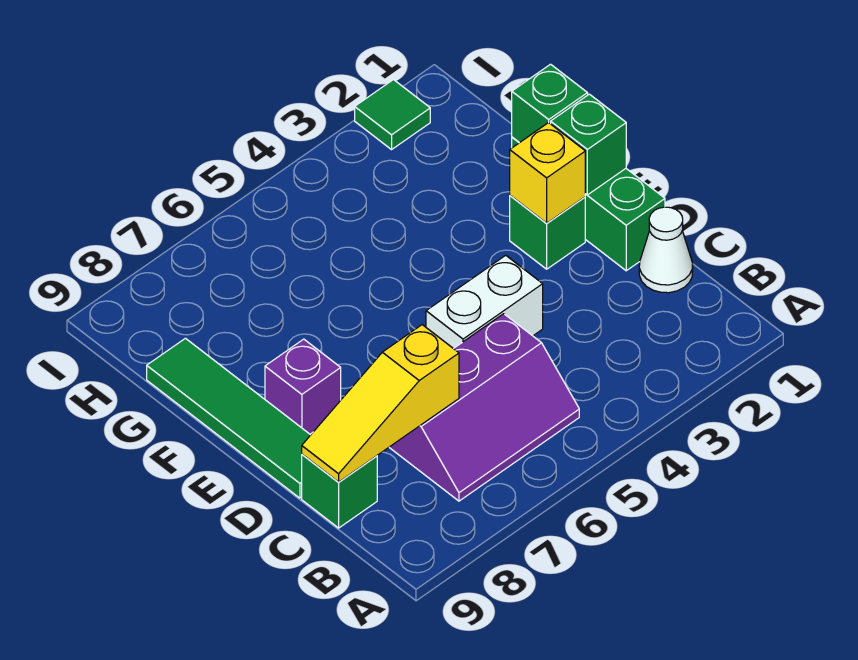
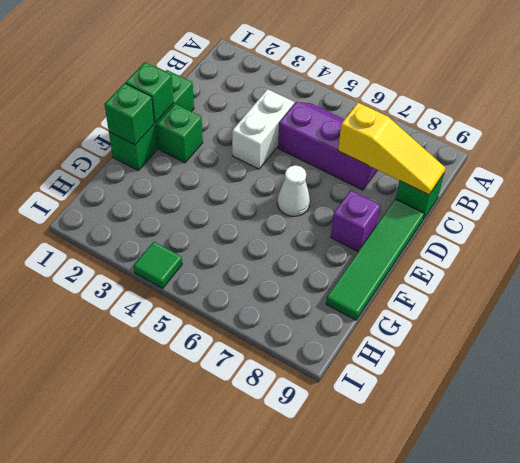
white cone C1 level 1 -> white cone E6 level 1
white brick D4:D5 level 1 -> white brick C4:D4 level 1
yellow brick E2 level 2 -> none
green tile I2 level 1 -> green tile I4 level 1

